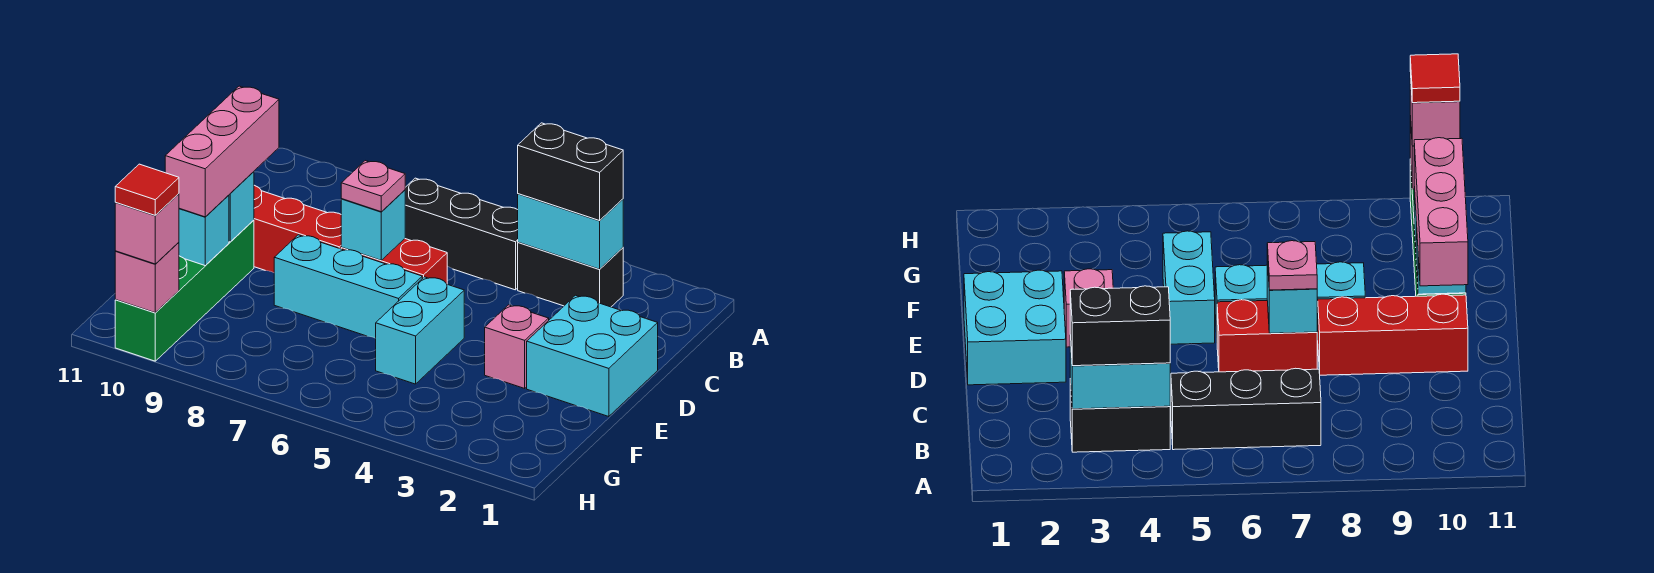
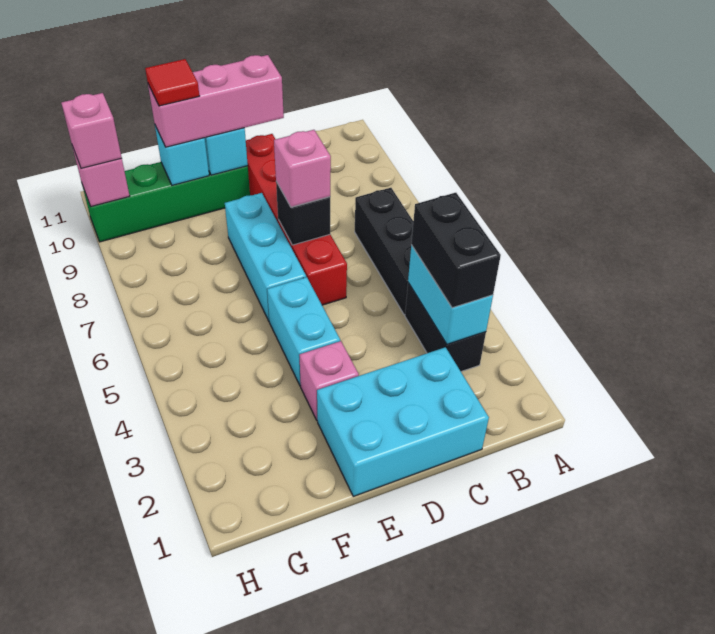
cyan brick D1:E2 level 1 -> cyan brick C1:E2 level 1
cyan brick D7 level 2 -> black brick D7 level 2
pink plate D7 level 3 -> pink brick D7 level 3
cyan brick E5:F5 level 1 -> cyan brick E4:E5 level 1
red tile H10 level 4 -> red tile F10 level 4

